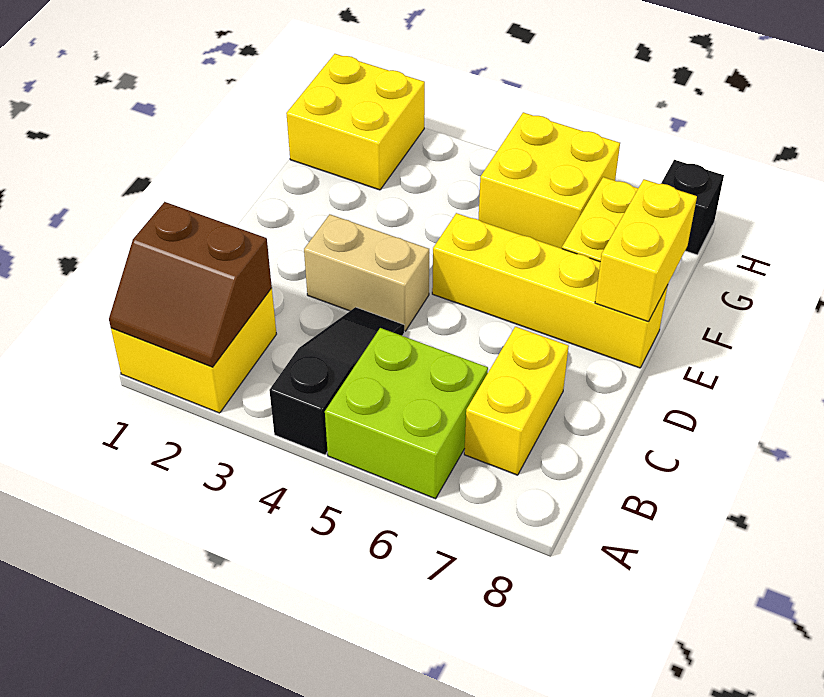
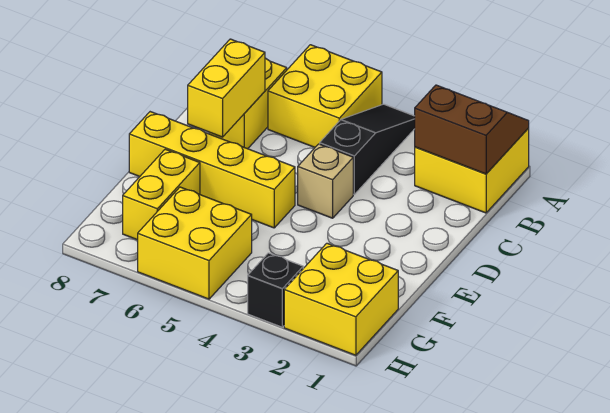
black slope A4:C4 level 1 top A -> black slope A4:C4 level 1 top C
lime brick A5:B6 level 1 -> yellow brick A5:B6 level 1
tan brick D3:D4 level 1 -> tan brick D4 level 1
yellow brick E8:F8 level 2 -> yellow brick C7:D7 level 2
black brick H8 level 1 -> black brick H3 level 1

